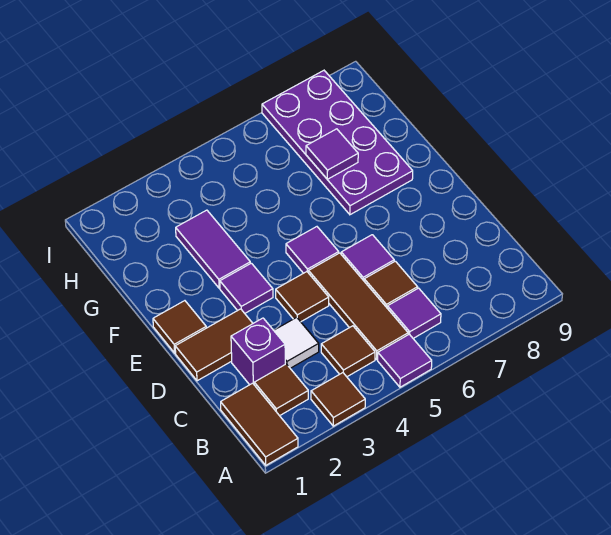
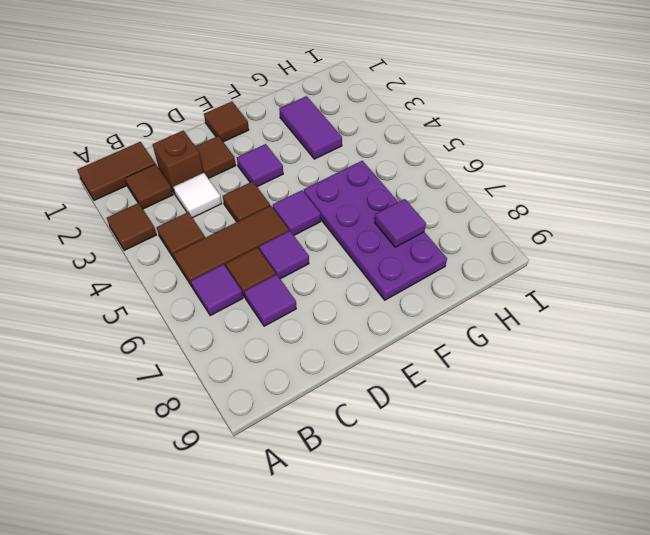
purple tile A5 level 1 -> purple tile C7 level 1
purple brick C2 level 1 -> brown brick C2 level 1
brown tile D1:D2 level 1 -> brown tile D2 level 1
purple tile F3:G3 level 1 -> purple tile G2:G3 level 1
purple plate F7:I8 level 1 -> purple plate F5:G8 level 1

